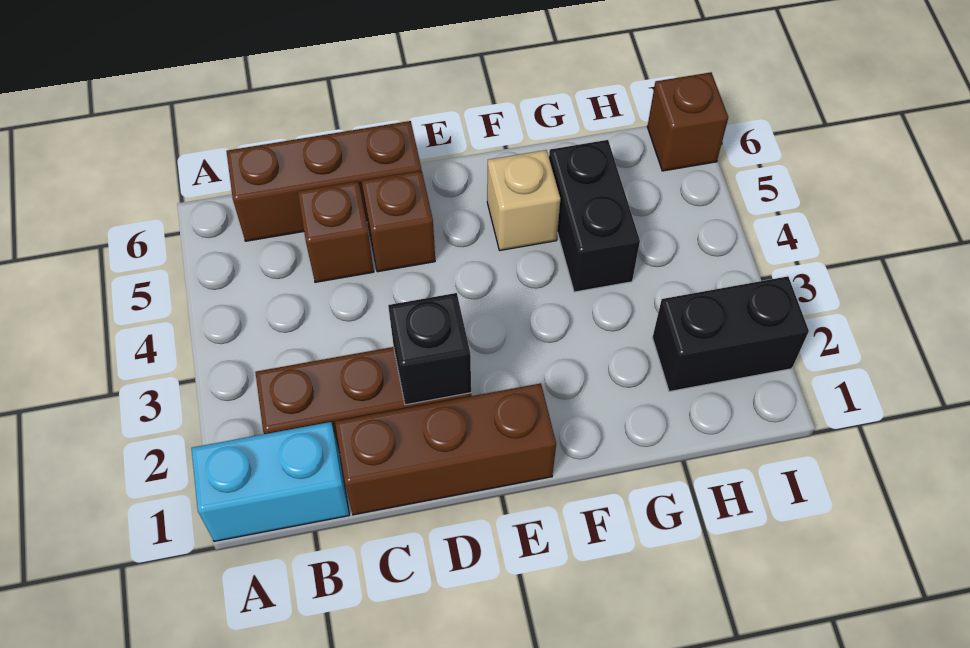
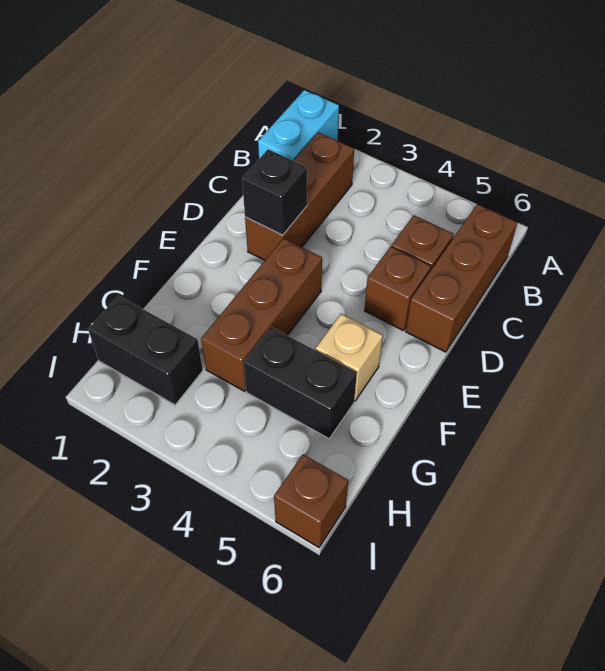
brown brick C1:E1 level 1 -> brown brick E3:G3 level 1
black brick H2:I2 level 1 -> black brick H1:H2 level 1

